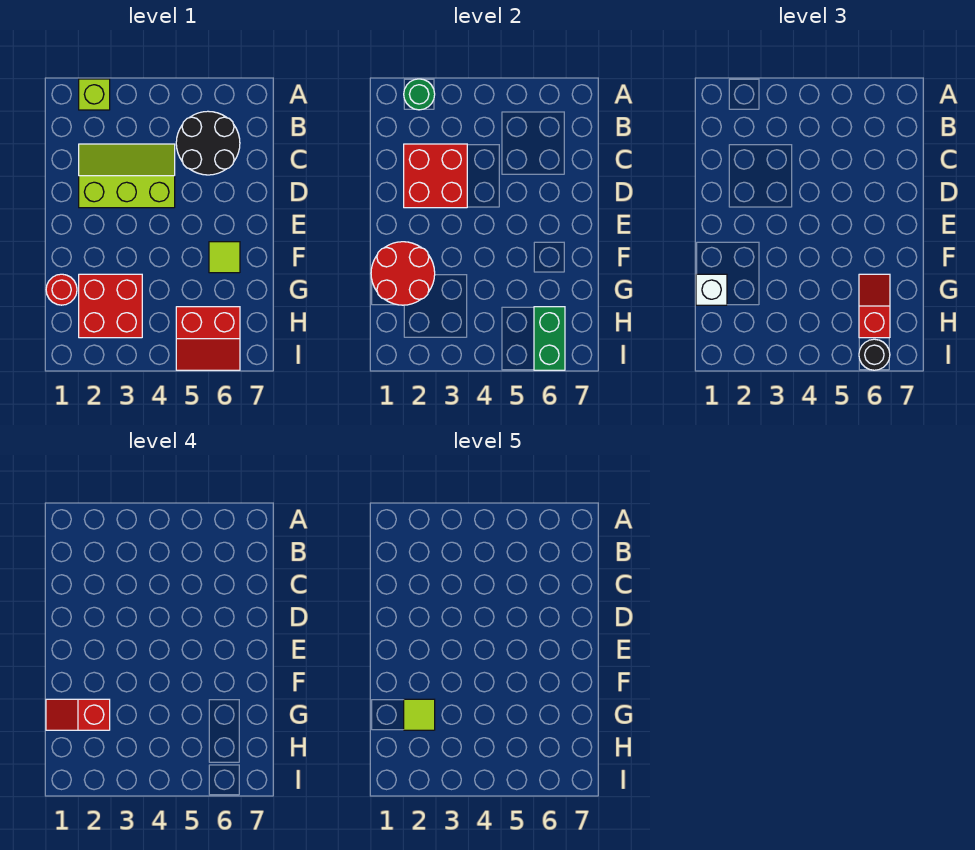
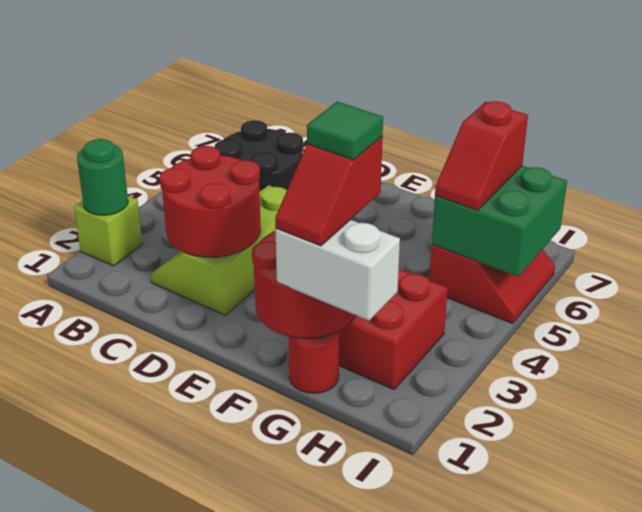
red brick C2:D3 level 2 -> red round brick C2:D3 level 2
lime tile F6 level 1 -> none
white brick G1 level 3 -> white brick G1:H1 level 3
lime tile G2 level 5 -> green tile G2 level 5
red slope G6:H6 level 3 top H -> red slope H5:H6 level 3 top 6
green brick H6:I6 level 2 -> green brick H5:I6 level 2
black round brick I6 level 3 -> none

